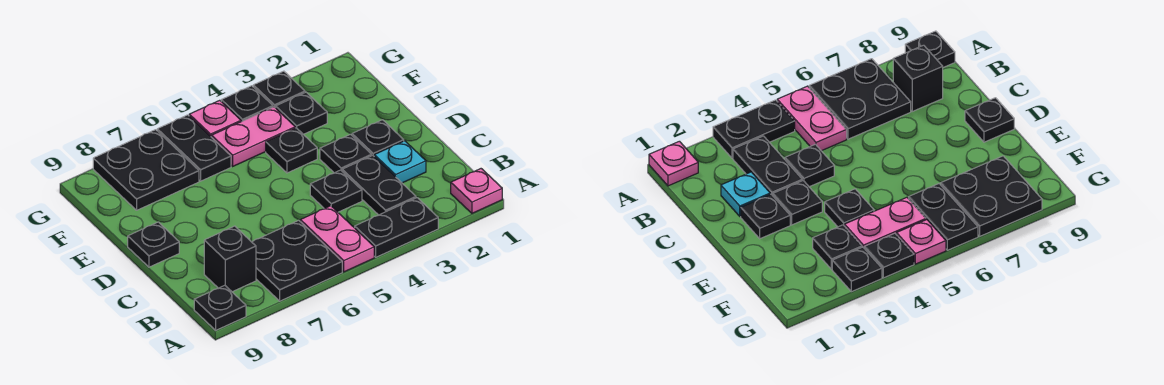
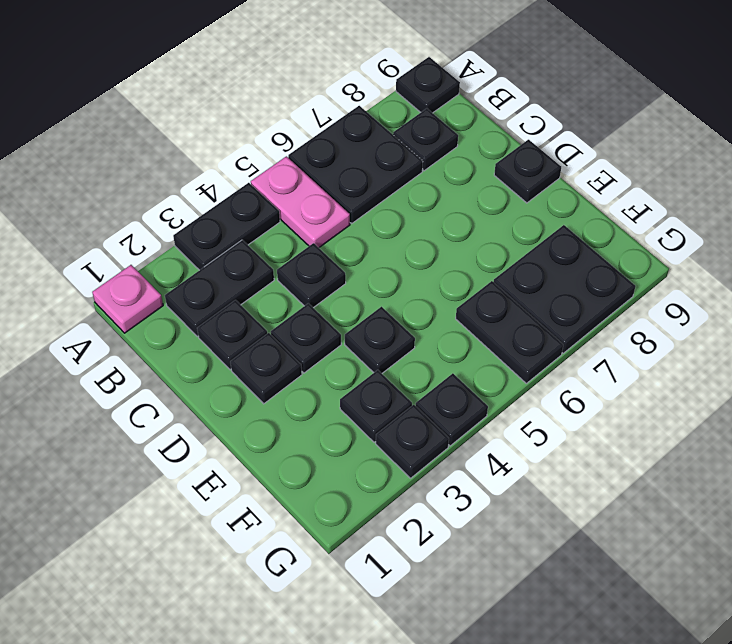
black plate B3:C3 level 1 -> black plate B2:B3 level 1
black brick B8 level 1 -> black plate B8 level 1
cyan plate C2 level 1 -> black plate C2 level 1
pink plate F4:F5 level 1 -> none
pink plate G5 level 1 -> none

